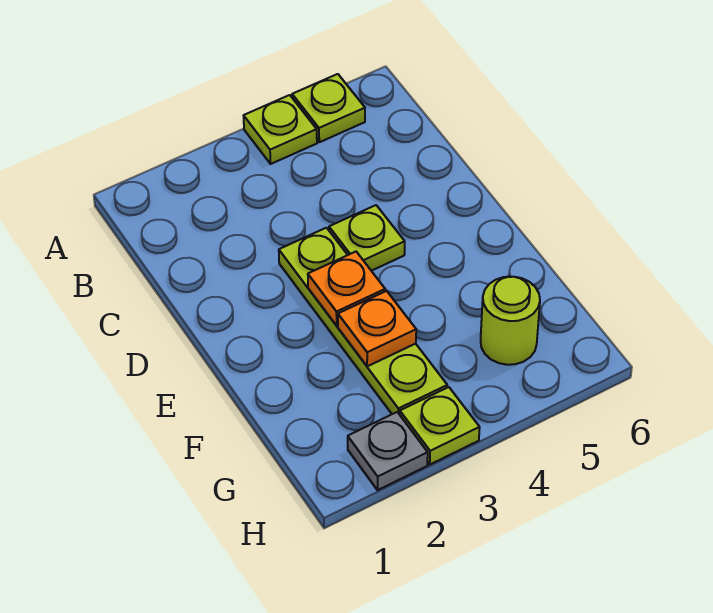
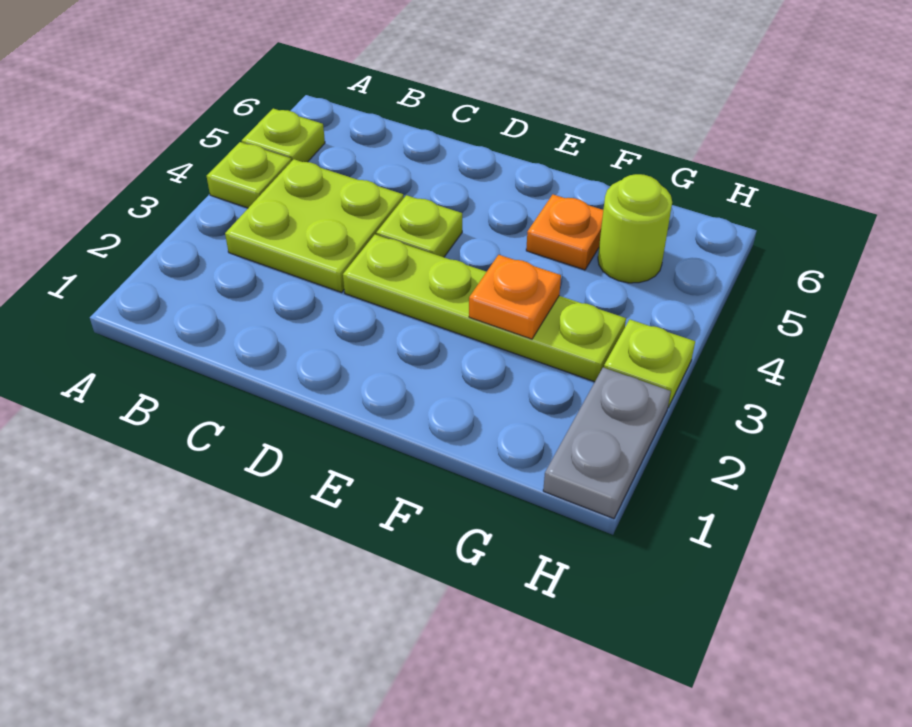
none -> lime plate B3:C4 level 1
orange plate E3 level 2 -> orange plate F5 level 1
grey plate H2 level 1 -> grey plate H1:H2 level 1

